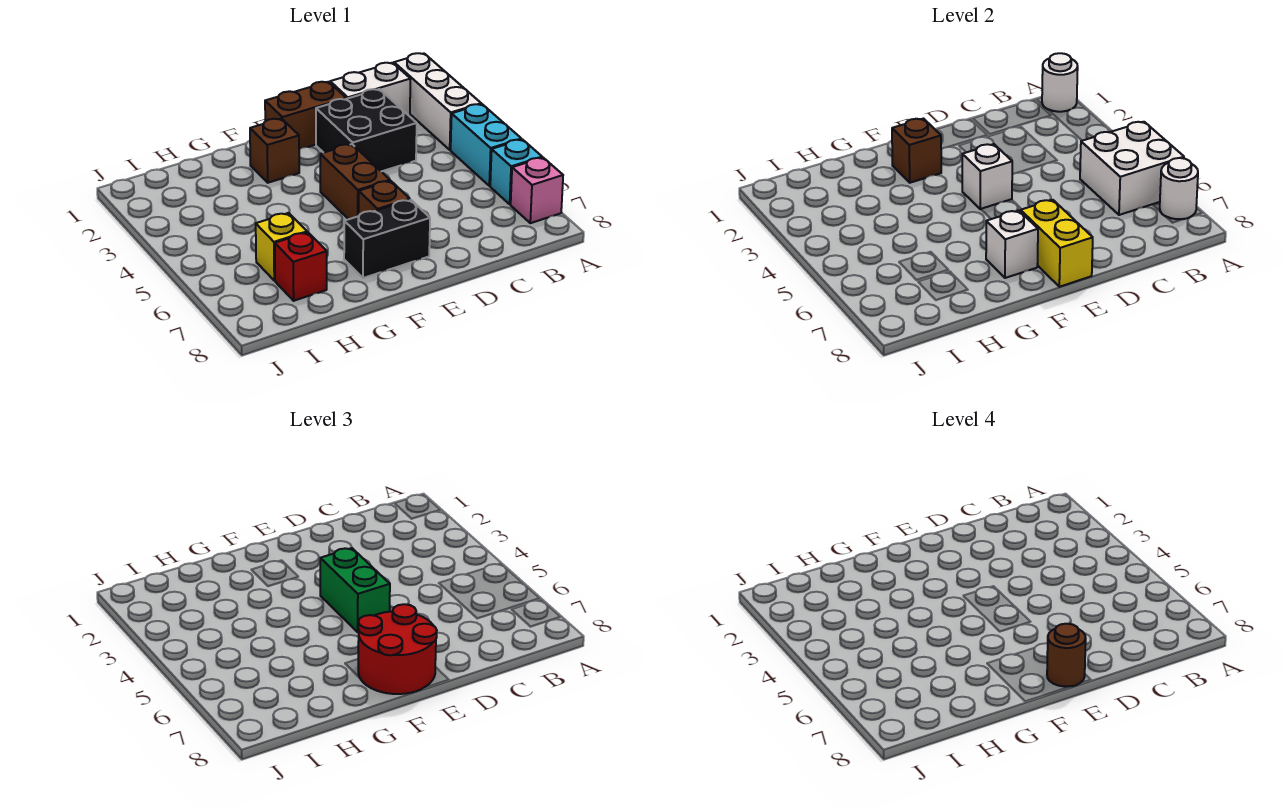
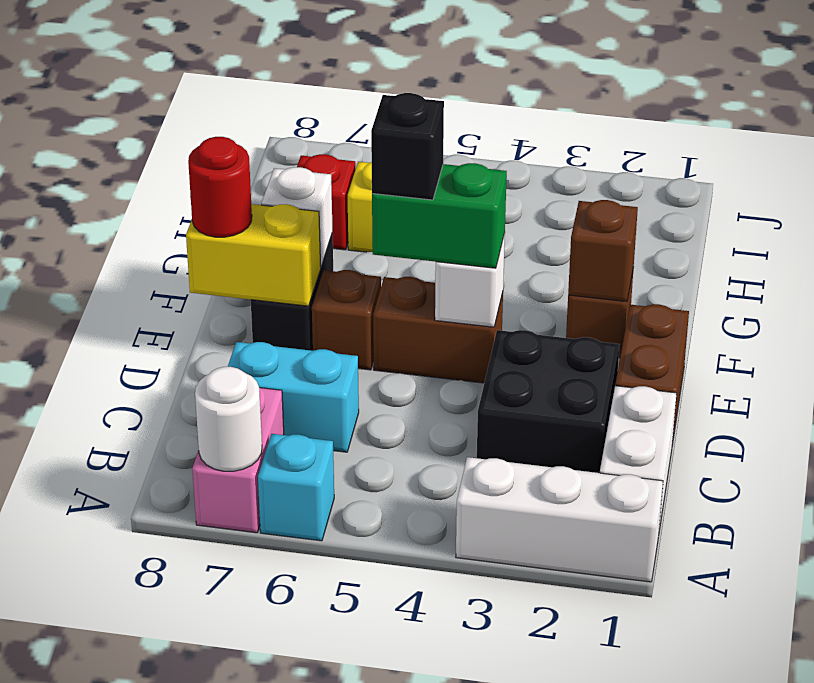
white round brick A1 level 2 -> none
cyan brick A4:A5 level 1 -> cyan brick C6:C7 level 1
white brick A5:B6 level 2 -> none
pink brick A7 level 1 -> pink brick A7:B7 level 1
none -> black brick E5 level 4
red round brick E7:F8 level 3 -> red round brick E8 level 3
brown round brick E8 level 4 -> none

